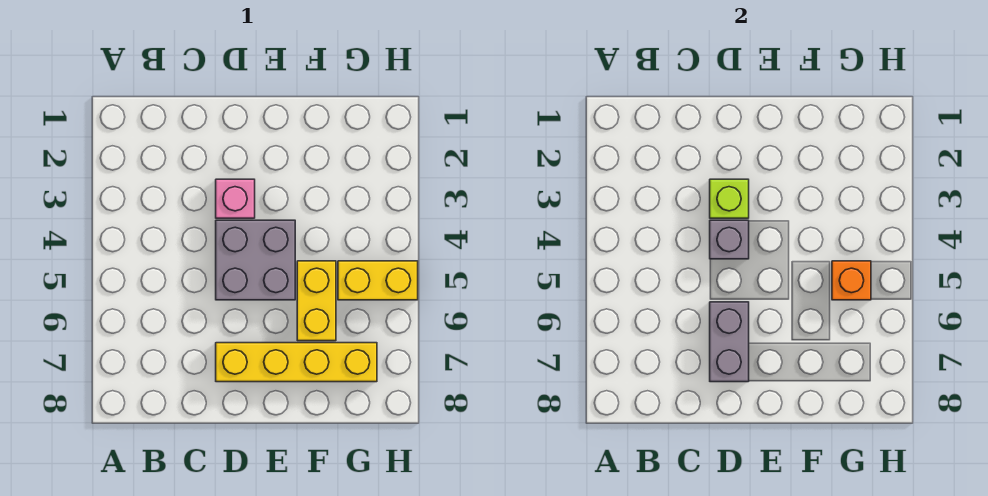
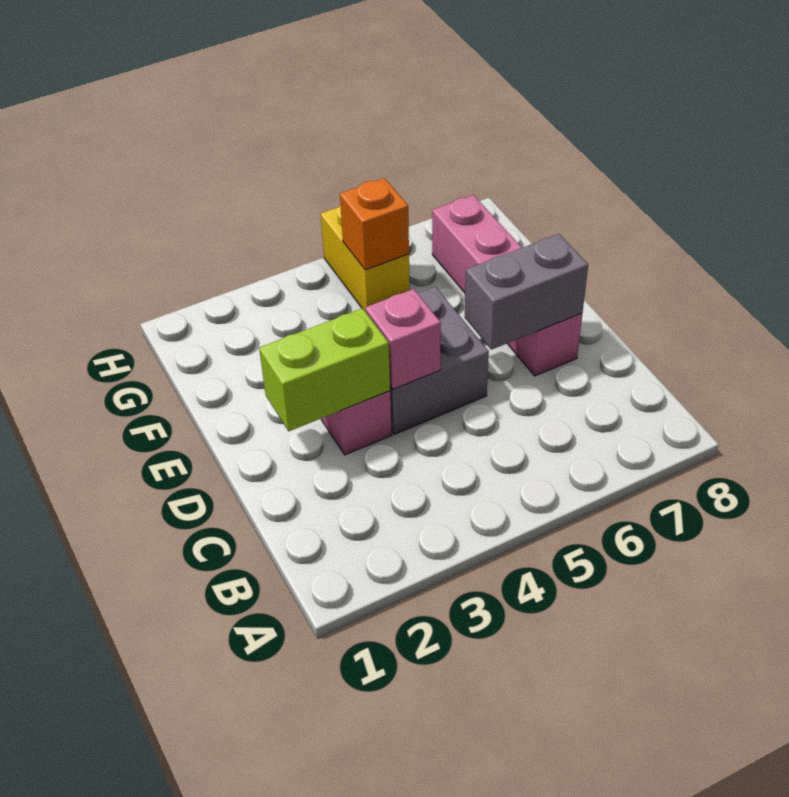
lime brick D3 level 2 -> lime brick D2:D3 level 2
grey brick D4 level 2 -> pink brick D4 level 2
yellow brick D7:G7 level 1 -> pink brick D7:G7 level 1
yellow brick F5:F6 level 1 -> none

